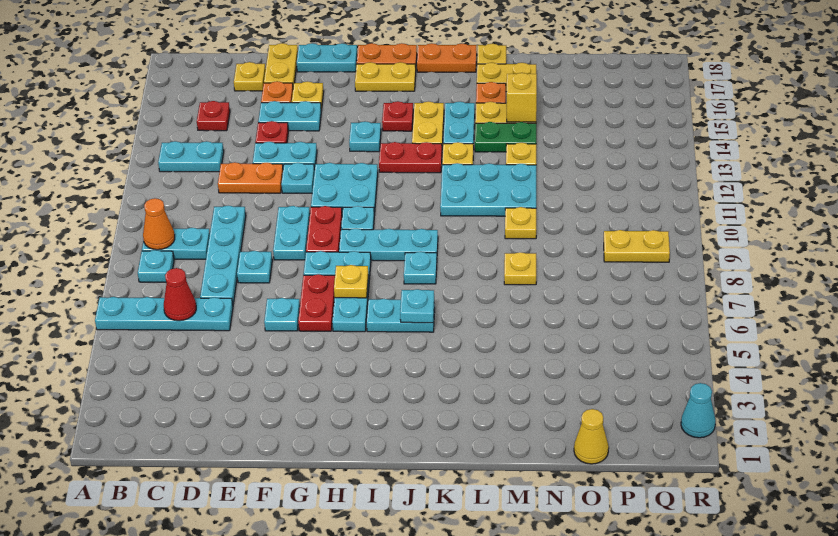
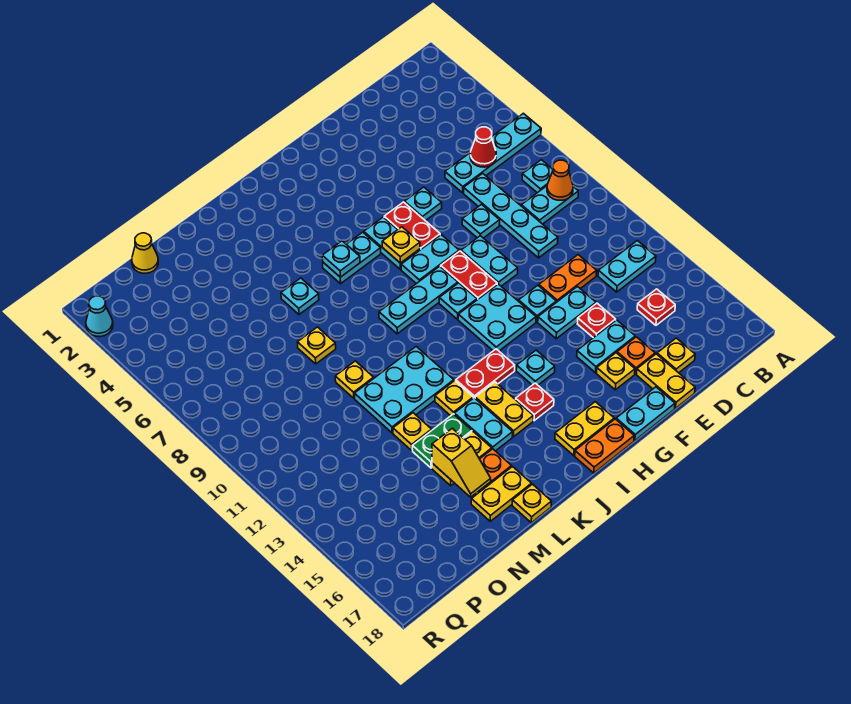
cyan plate J8 level 1 -> cyan plate L6 level 1
orange plate J18:K18 level 1 -> none
yellow plate P9:Q9 level 1 -> none

